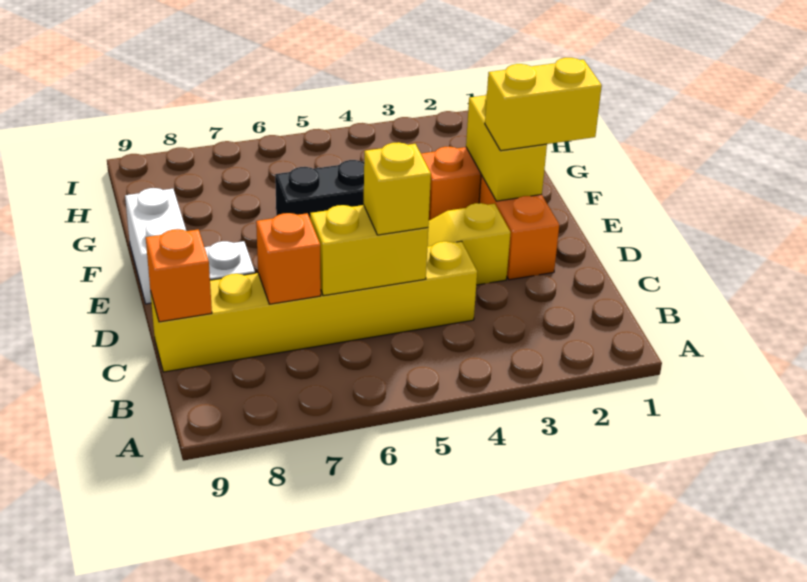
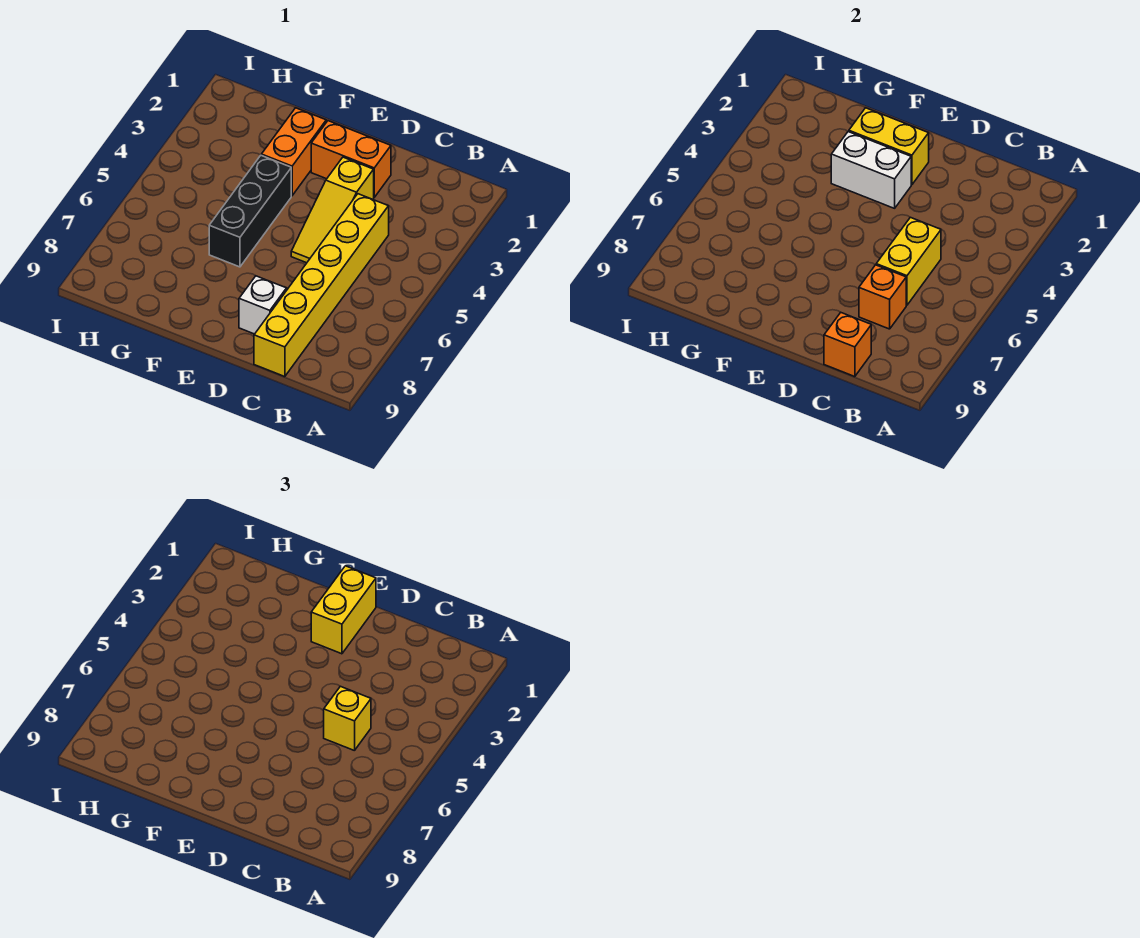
white brick E9:F9 level 1 -> white brick E3:F3 level 2

